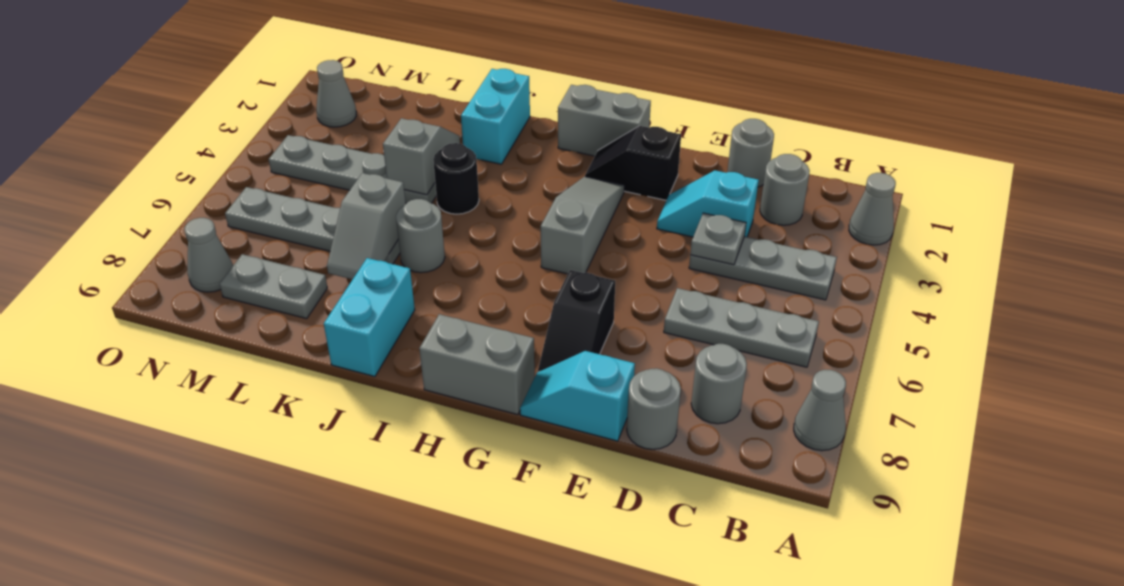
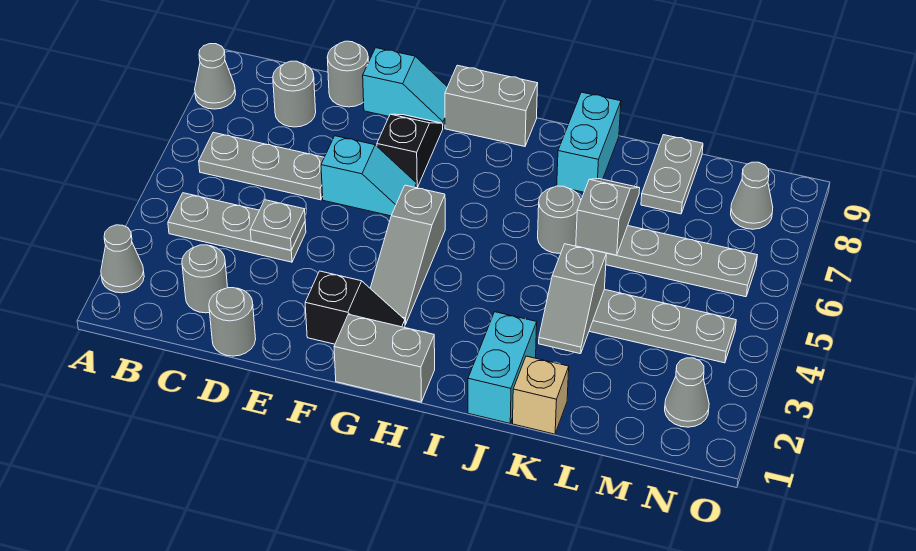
cyan slope D3:E3 level 1 top D -> cyan slope E6:F6 level 1 top E
black round brick J4 level 1 -> none
none -> tan brick K1 level 1
grey plate L8:M8 level 1 -> grey plate L8:L9 level 1

